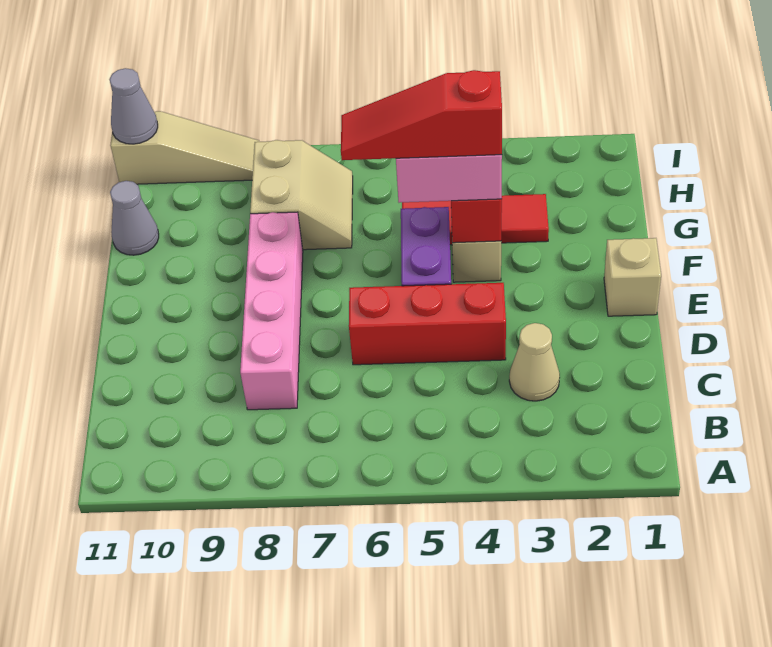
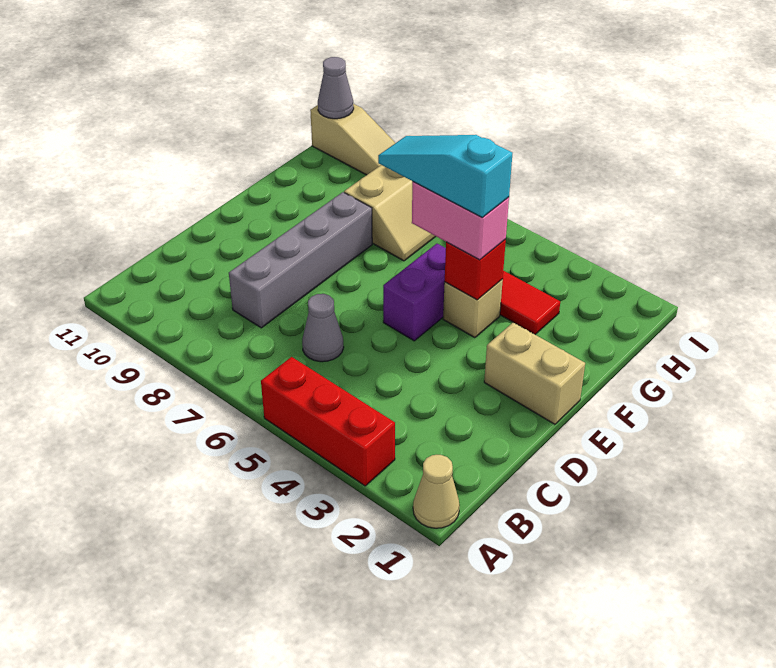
tan cone C3 level 1 -> tan cone A1 level 1
pink brick C8:F8 level 1 -> grey brick C8:F8 level 1
red brick D4:D6 level 1 -> red brick A3:A5 level 1
tan brick E1 level 1 -> tan brick E1:E2 level 1
red slope F4:F6 level 4 top 4 -> cyan slope F4:F6 level 4 top 4
grey cone G11 level 1 -> grey cone C6 level 1

